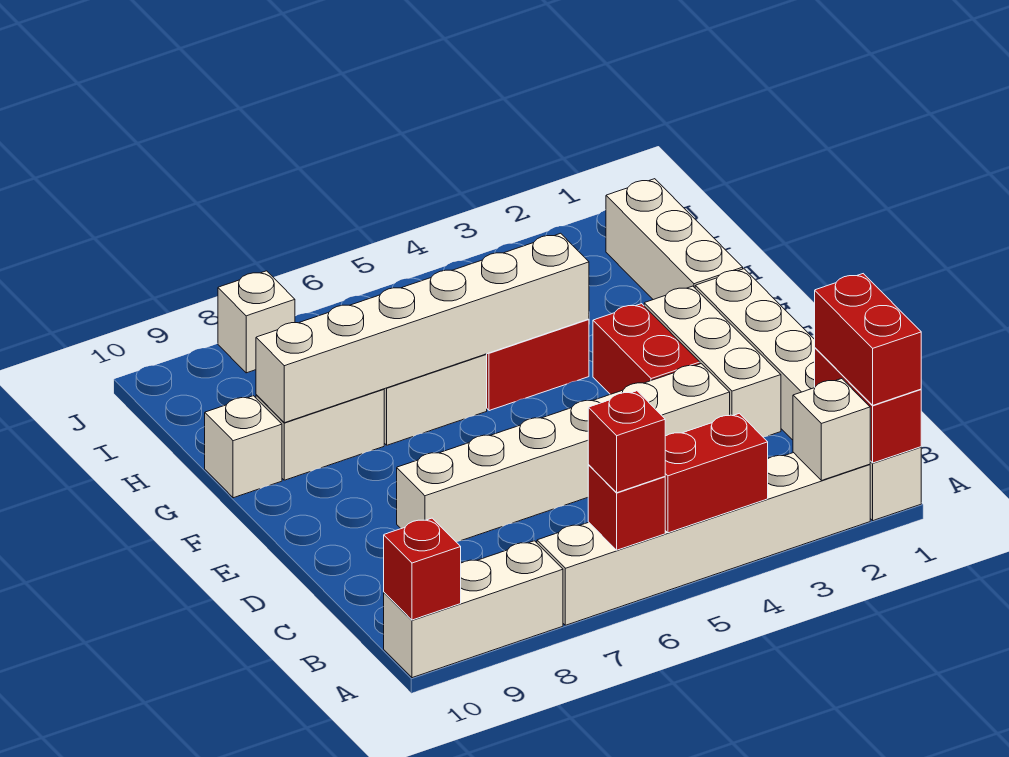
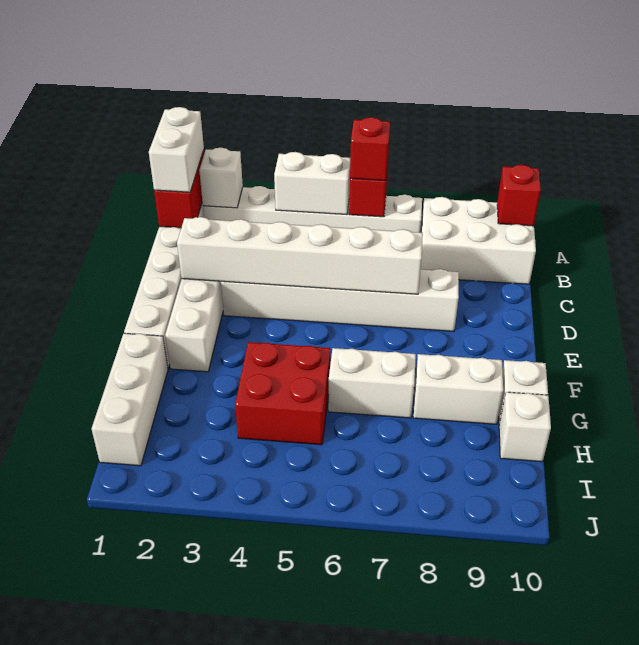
red brick A1:B1 level 3 -> white brick A1:B1 level 3
red brick A4:A5 level 2 -> white brick A4:A5 level 2
white brick A8:A10 level 1 -> white brick A8:B10 level 1
red brick E3:F3 level 1 -> none
white brick G4:G9 level 2 -> white brick D2:D7 level 2
white brick J8 level 1 -> white brick H10 level 1

